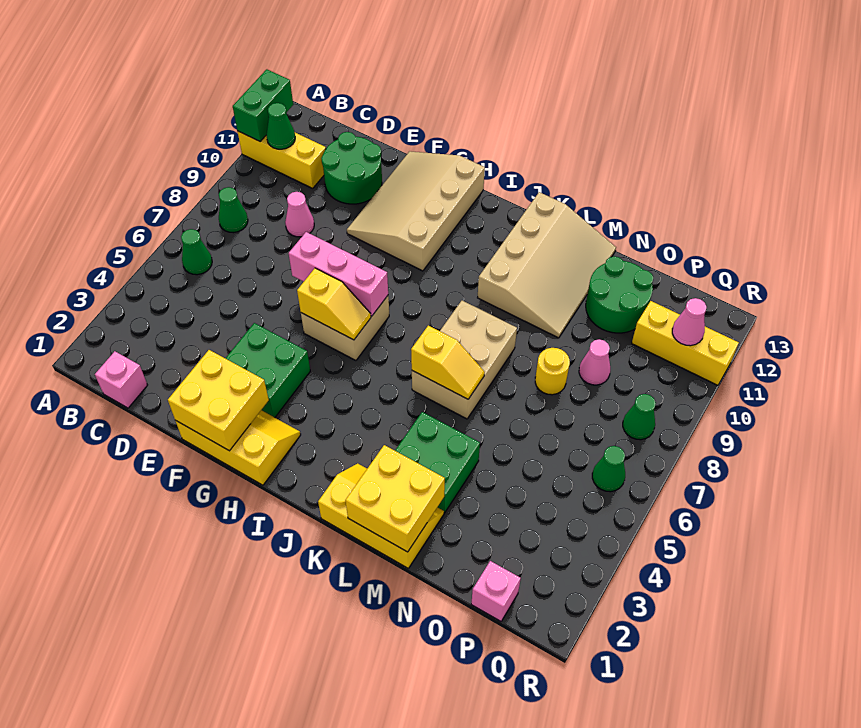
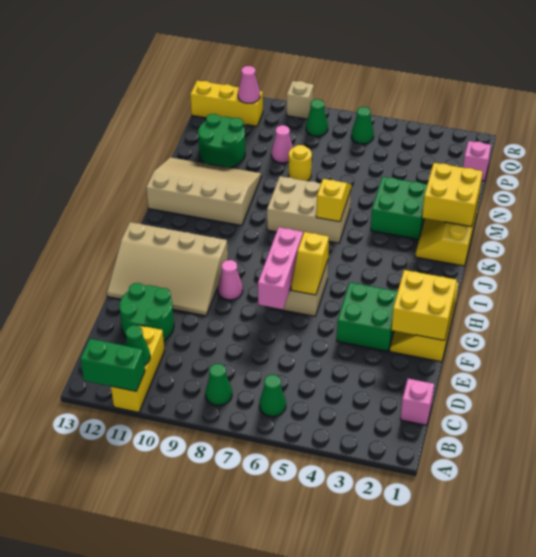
pink cone D9 level 1 -> pink cone G9 level 1
yellow slope G6:H6 level 2 top G -> yellow slope G6:H6 level 2 top H
yellow brick P11:R11 level 1 -> yellow brick Q11:Q13 level 1
none -> tan brick R9 level 1

